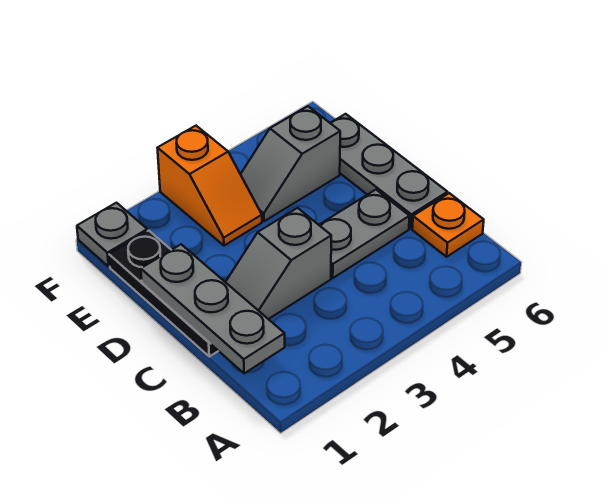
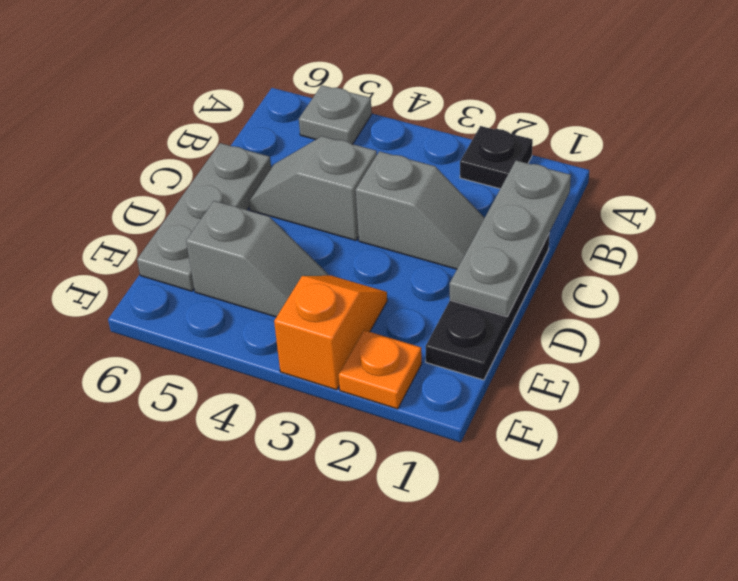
none -> black plate A2 level 1
orange plate B6 level 1 -> orange plate F2 level 1
grey plate C4:C5 level 1 -> grey slope C4:C5 level 1 top 4
grey plate F1 level 1 -> grey plate A5 level 1

